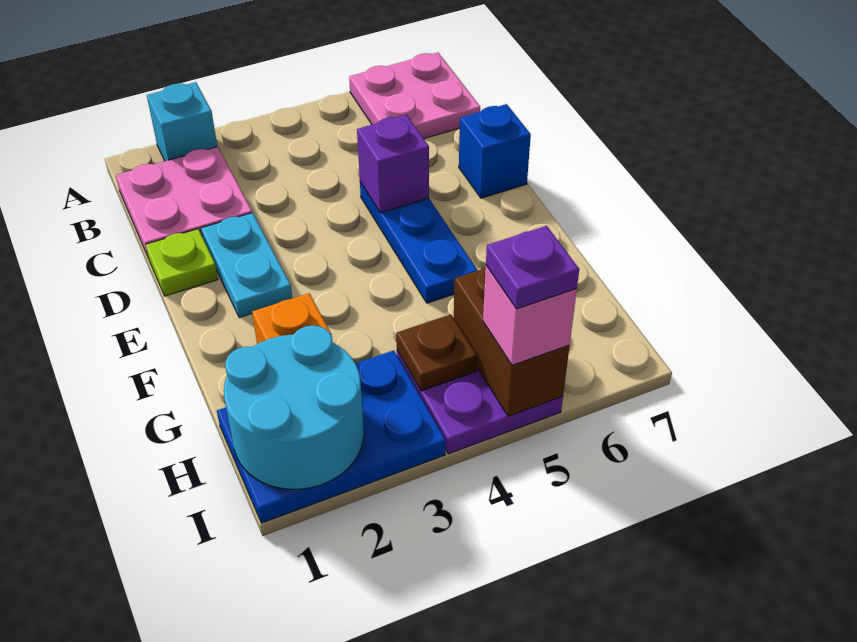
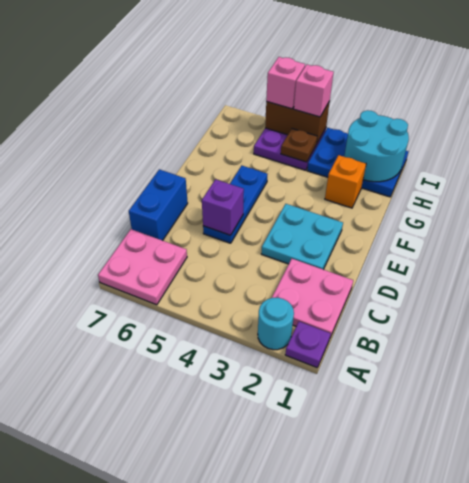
cyan brick A2 level 1 -> cyan round brick A2 level 1
lime plate D1 level 1 -> none
cyan plate D2:E2 level 1 -> cyan plate D2:E3 level 1
blue brick D7 level 1 -> blue brick C7:D7 level 1
brown brick H5:I5 level 2 -> brown brick I4:I5 level 2
none -> pink brick I4 level 3
purple plate I5 level 4 -> purple plate A1 level 1

